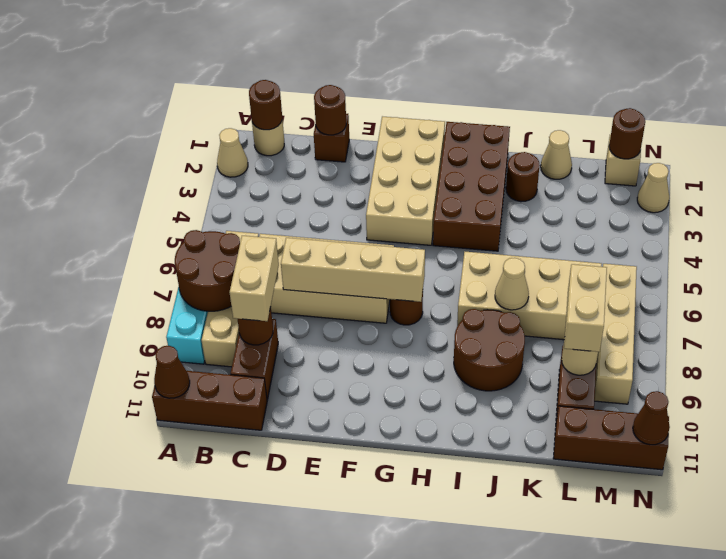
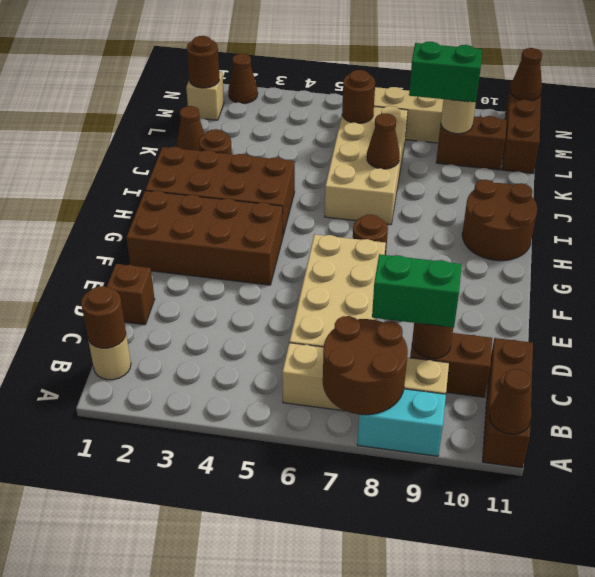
tan cone A2 level 1 -> none
tan brick C8:C9 level 3 -> green brick C8:C9 level 3
brown round brick D1 level 2 -> brown round brick L6 level 2
tan brick D7:G7 level 2 -> none
tan brick F1:G4 level 1 -> brown brick F1:G4 level 1
brown round brick I8:J9 level 1 -> brown round brick H10:I11 level 1
tan cone J7 level 2 -> brown cone J7 level 2
tan cone K1 level 1 -> brown cone K1 level 1
tan brick L8:L9 level 3 -> green brick L8:L9 level 3
tan cone N2 level 1 -> brown cone N2 level 1

